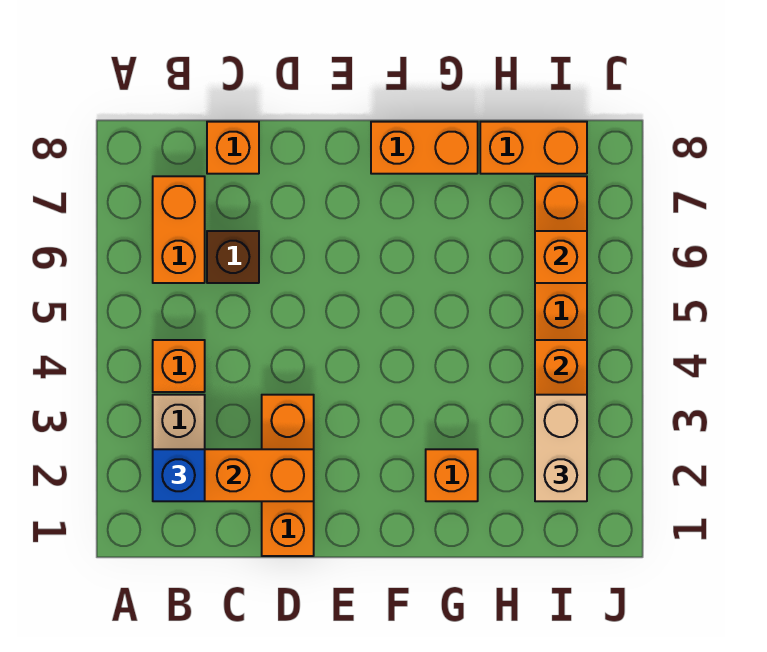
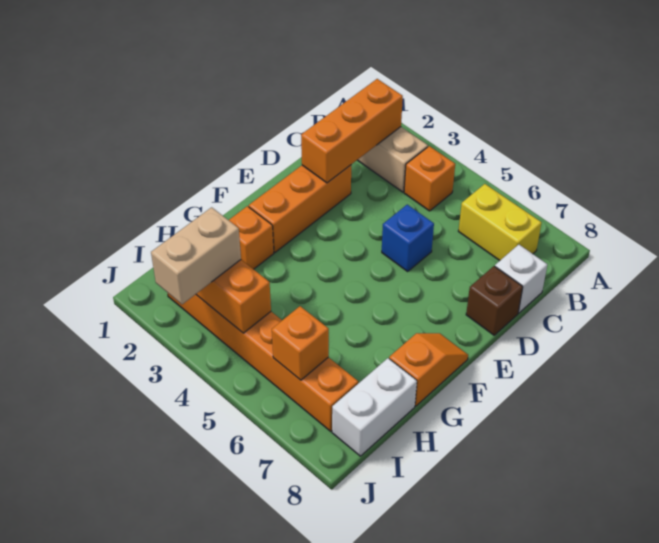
blue brick B2 level 3 -> blue brick D5 level 1
orange brick B6:B7 level 1 -> yellow brick B6:B7 level 1
brown brick C6 level 1 -> brown brick D8 level 1
orange brick C8 level 1 -> white brick C8 level 1
orange brick D1:D3 level 1 -> orange brick D2:F2 level 1
orange brick F8:G8 level 1 -> orange slope F8:G8 level 1 top G
orange brick H8:I8 level 1 -> white brick H8:I8 level 1
tan brick I2:I3 level 3 -> tan brick I3:J3 level 3

